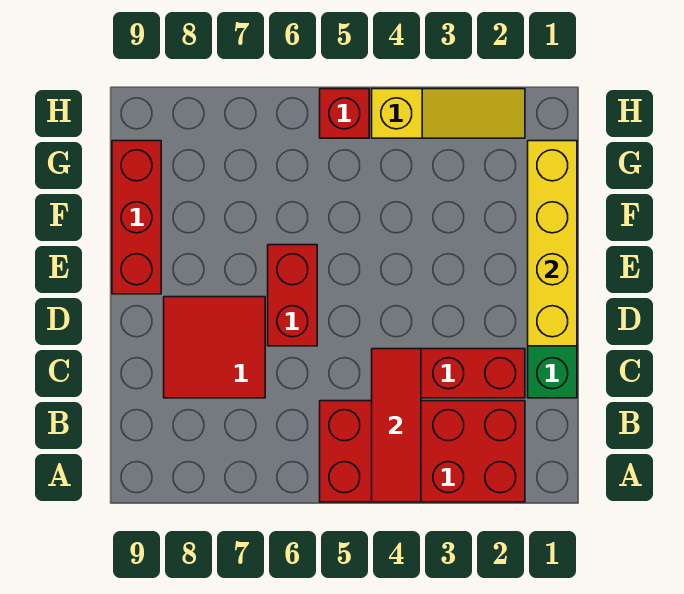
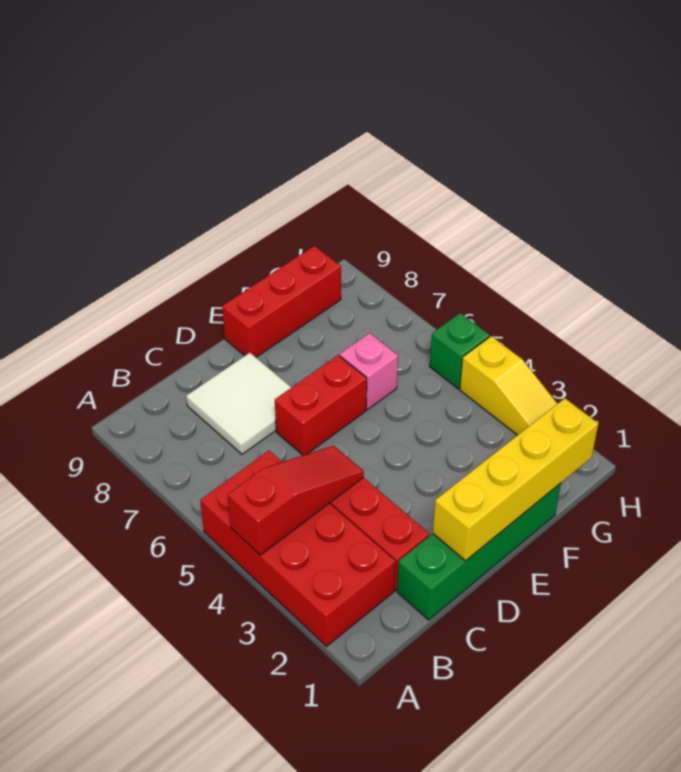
red tile A4:C4 level 2 -> red slope A4:C4 level 2 top A
red tile C7:D8 level 1 -> white tile C7:D8 level 1
none -> pink brick F6 level 1
red brick H5 level 1 -> green brick H5 level 1

